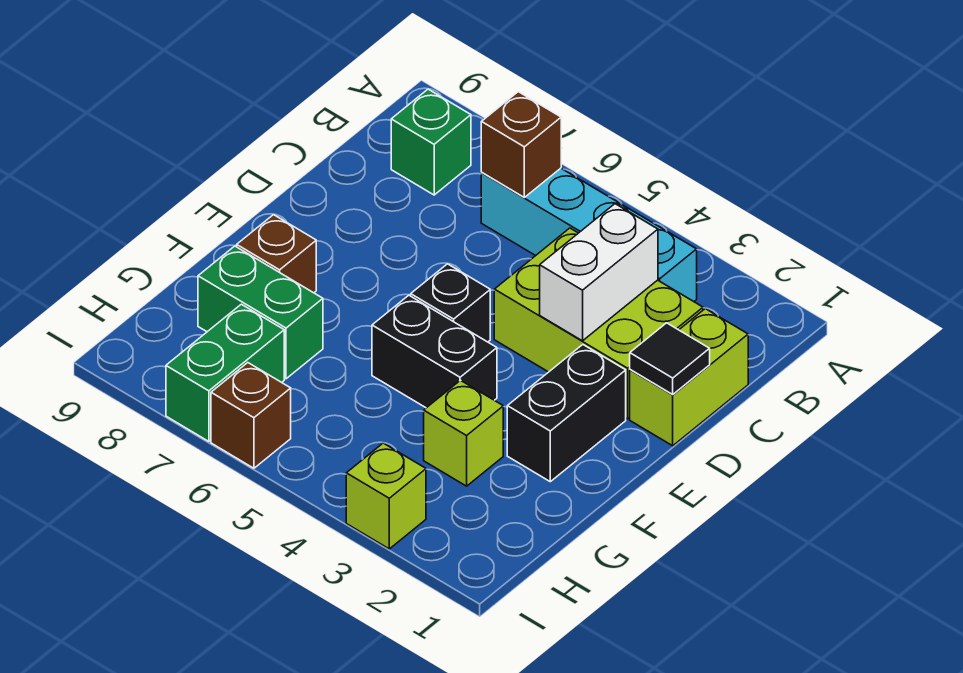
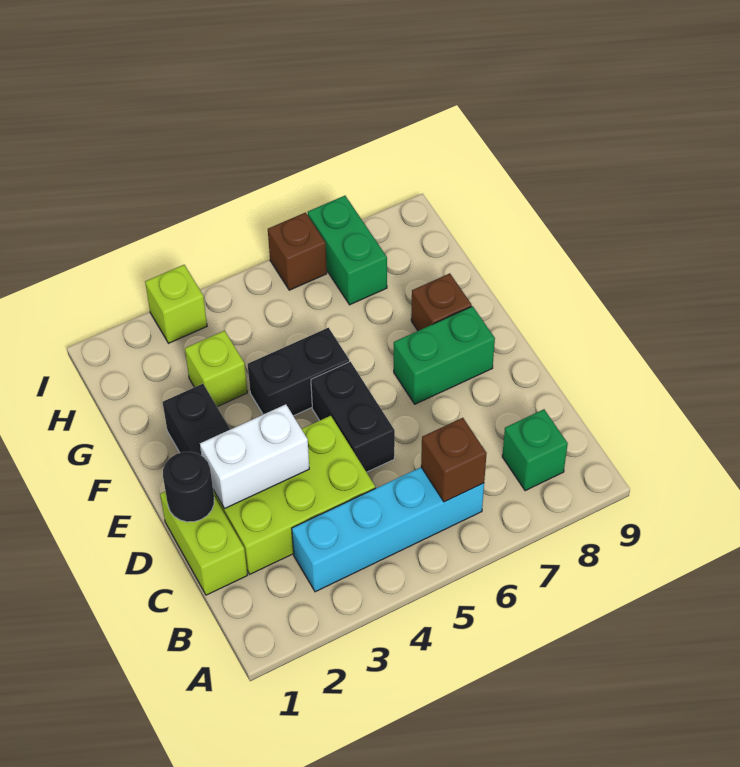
white brick C3:D3 level 2 -> white brick D2:D3 level 2
black tile D1 level 2 -> black round brick D1 level 2
black brick E5 level 1 -> black brick D5:E5 level 1
green brick G7:G8 level 1 -> green brick E7:E8 level 1

